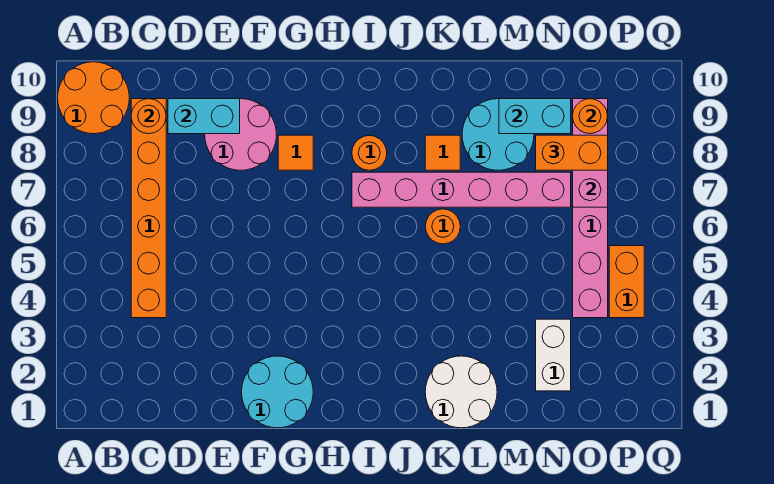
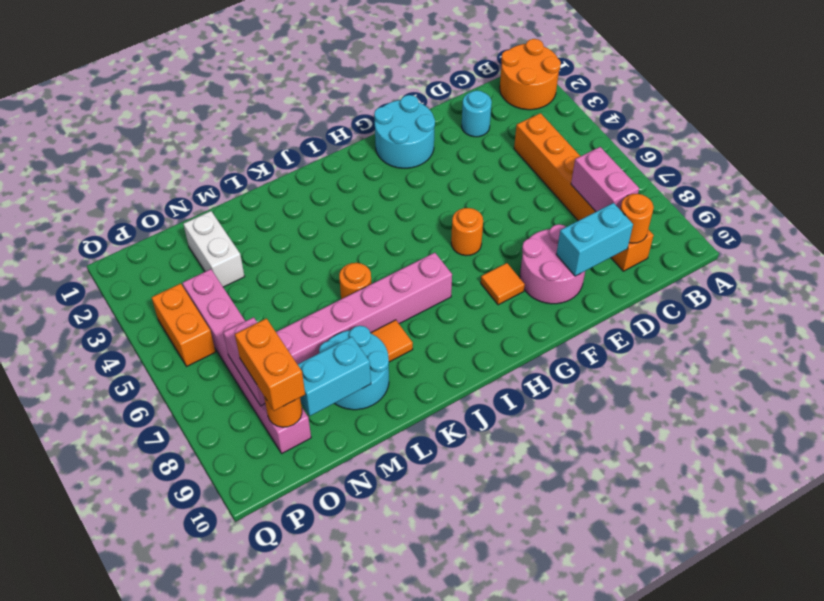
orange round brick A9:B10 level 1 -> orange round brick A1:B2 level 1
none -> pink brick C7:C8 level 2
none -> cyan round brick D2 level 1
orange round brick I8 level 1 -> orange round brick G6 level 1
white round brick K1:L2 level 1 -> none
orange brick N8:O8 level 3 -> orange brick O8:O9 level 3

